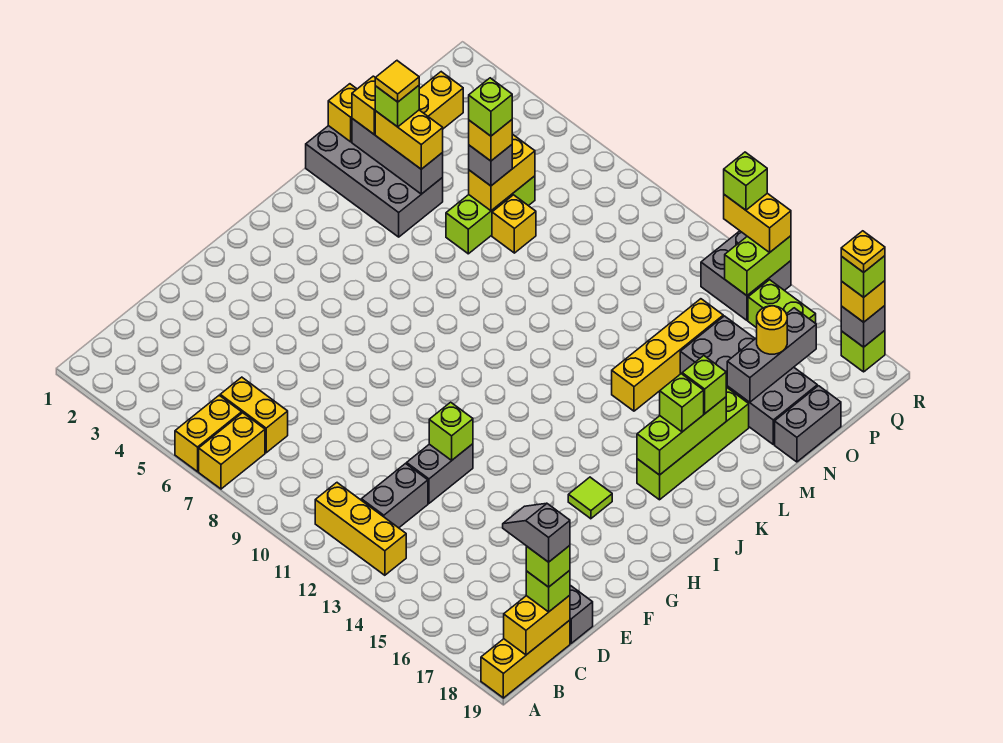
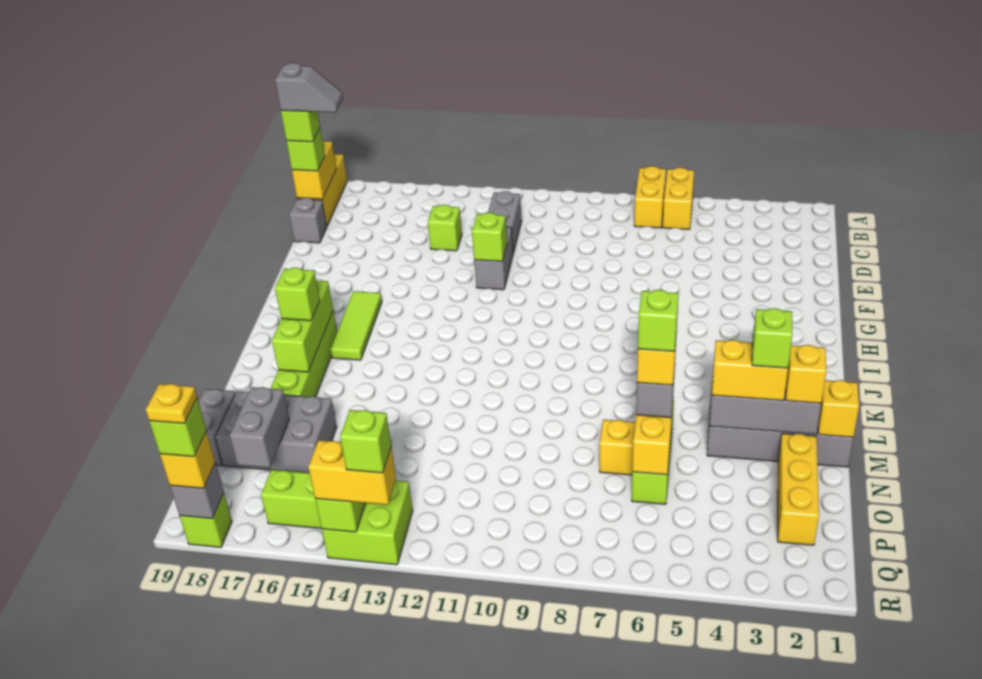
yellow brick B11:B13 level 1 -> none
yellow brick C6:C7 level 1 -> none
lime tile H16 level 1 -> lime tile H16:J16 level 1
yellow brick L14:O14 level 1 -> none
lime brick L17 level 3 -> lime brick D14 level 1
yellow tile M3 level 5 -> none
grey brick N15:O18 level 1 -> grey brick N16:O18 level 1
grey brick N17:P17 level 2 -> grey brick O17:P17 level 2
yellow round brick O17 level 3 -> none
grey brick Q13:R14 level 1 -> lime brick Q13:R14 level 1

